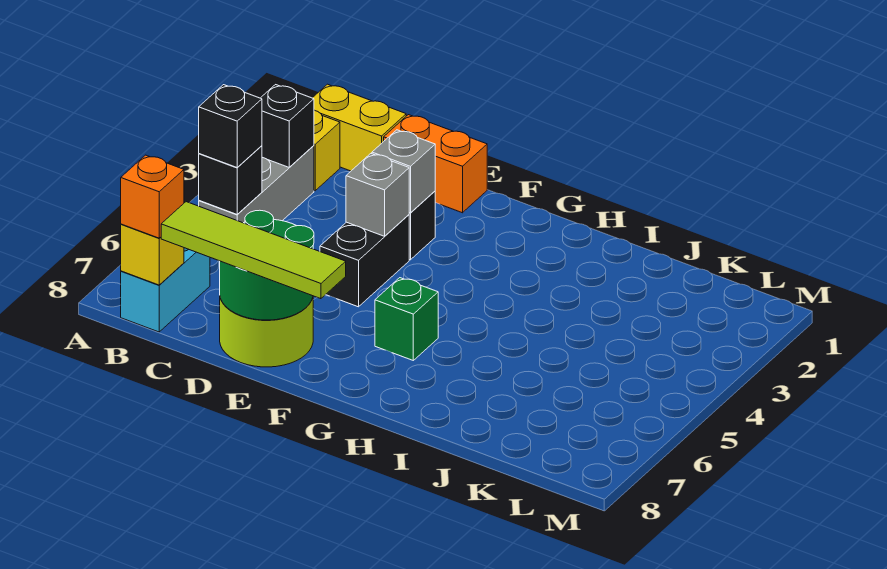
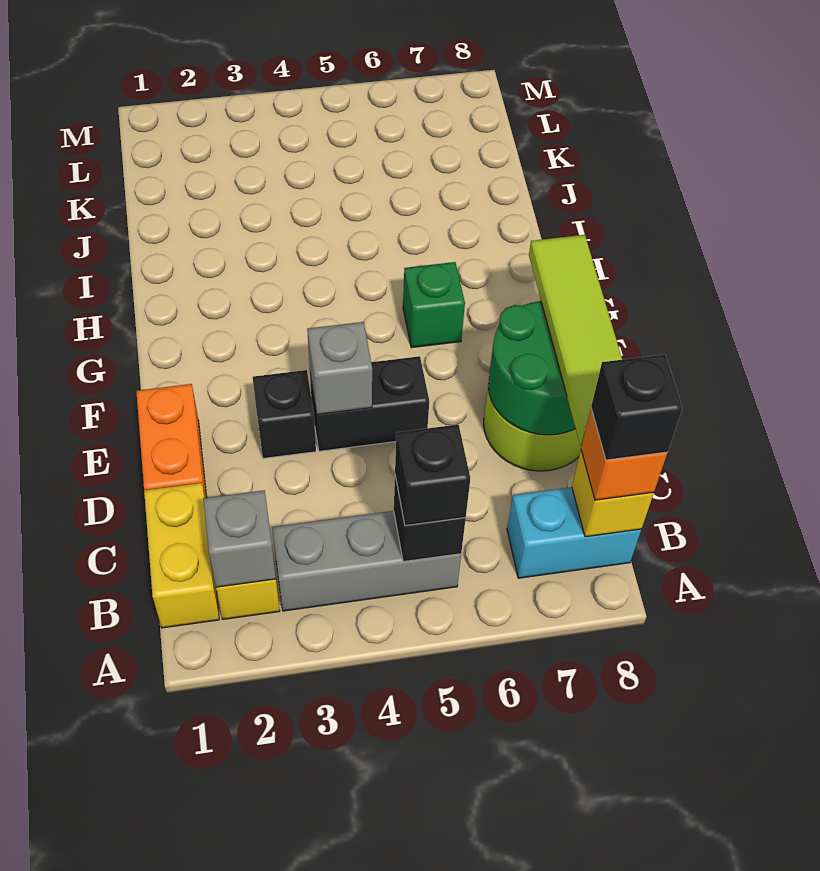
black brick B3 level 2 -> black brick B8 level 4
grey brick E3 level 2 -> grey brick B2 level 2

